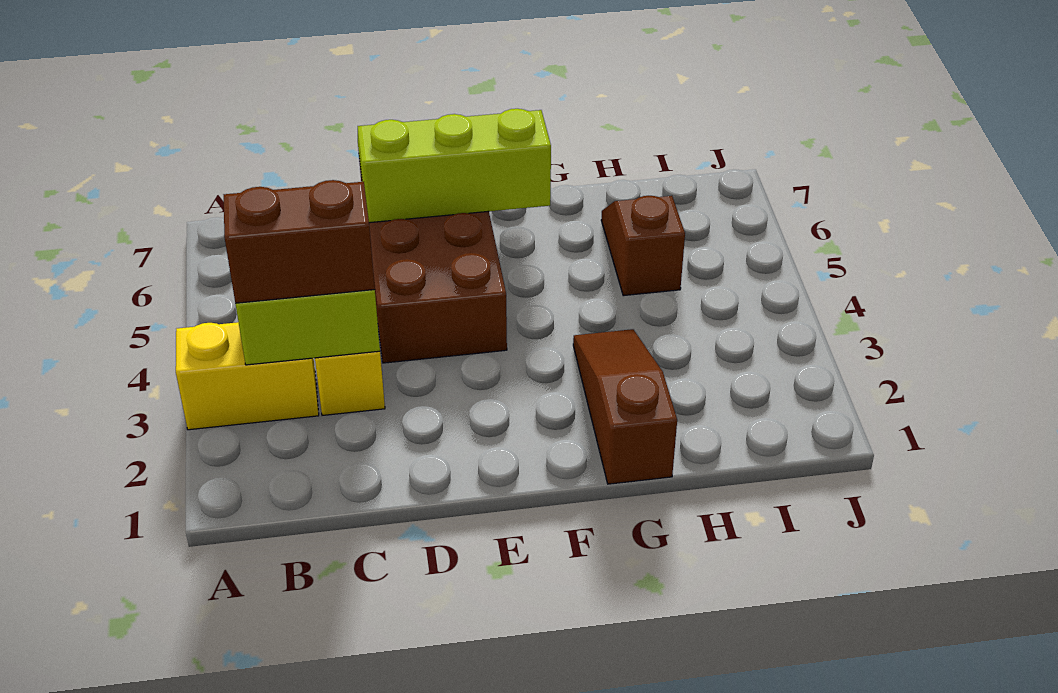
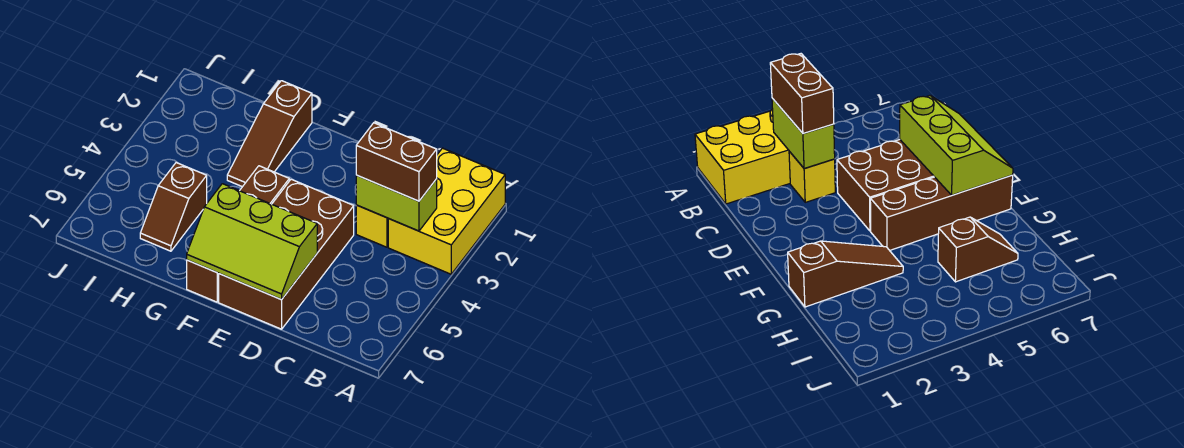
yellow brick A3:B3 level 1 -> yellow brick A1:B3 level 1
none -> brown brick F4:F7 level 1

